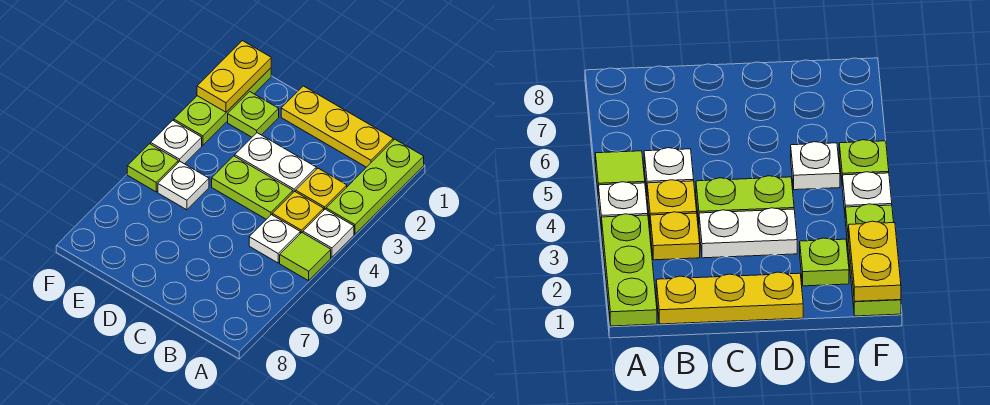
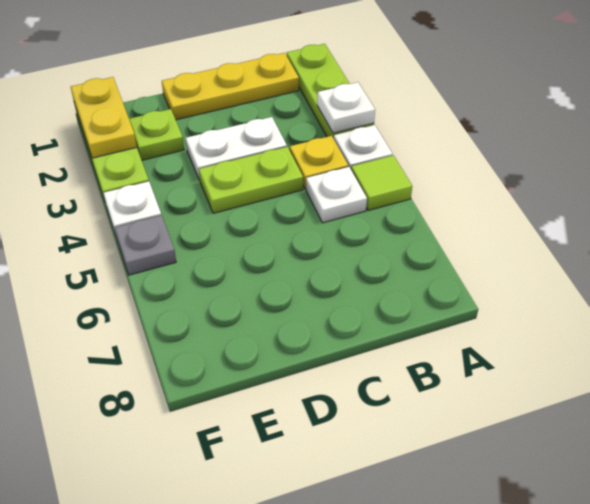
yellow plate B3 level 1 -> none
white plate E5 level 1 -> white plate A3 level 2
lime plate F5 level 1 -> grey plate F5 level 1

